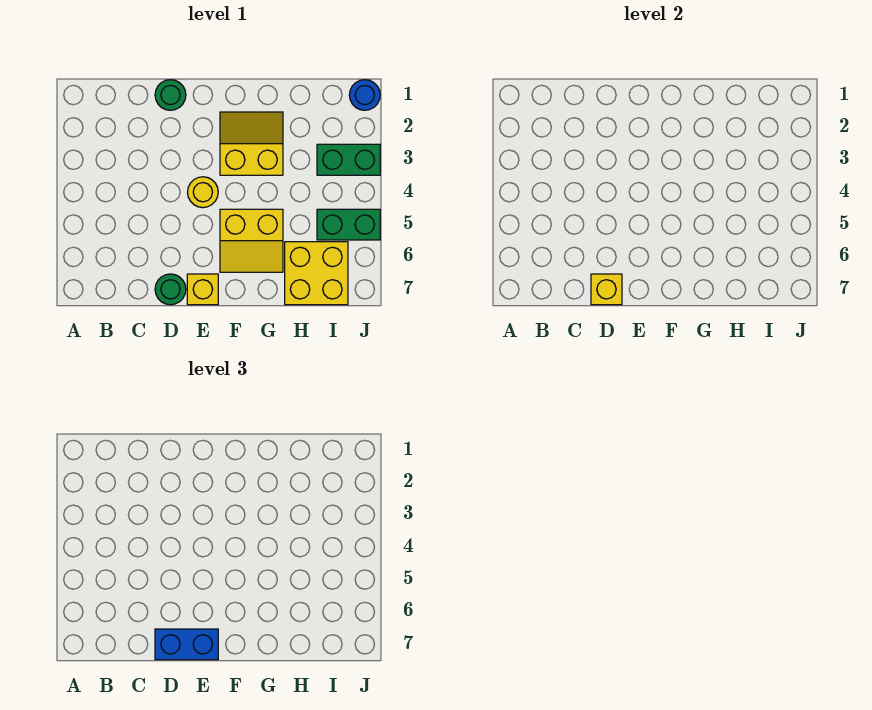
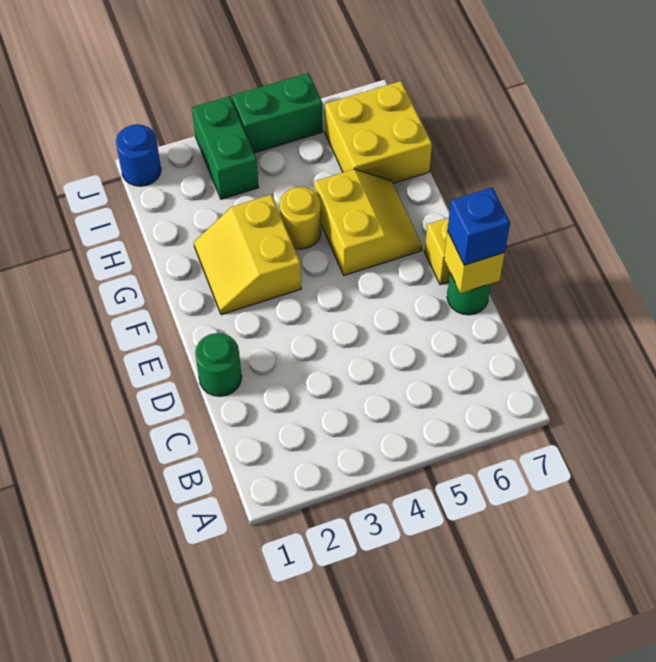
blue brick D7:E7 level 3 -> blue brick D7 level 3
yellow round brick E4 level 1 -> yellow round brick G4 level 1
green brick I5:J5 level 1 -> green brick J4:J5 level 1

